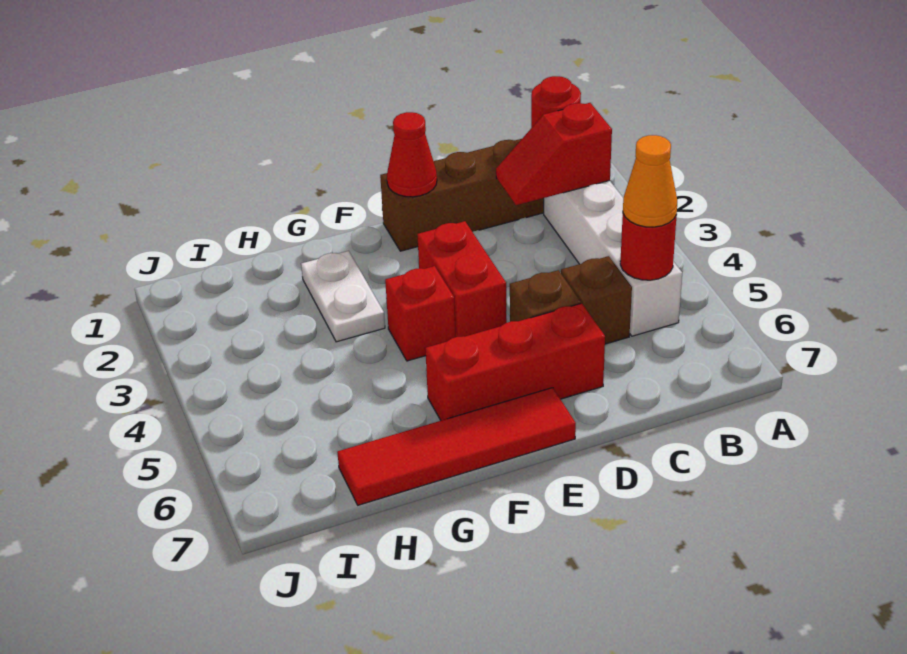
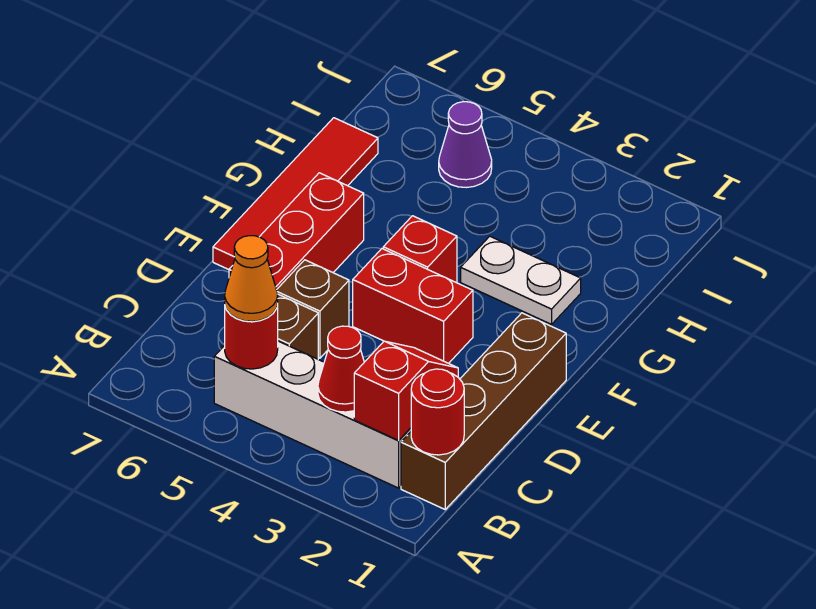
red cone E1 level 2 -> red cone B3 level 2
none -> purple cone I5 level 1

